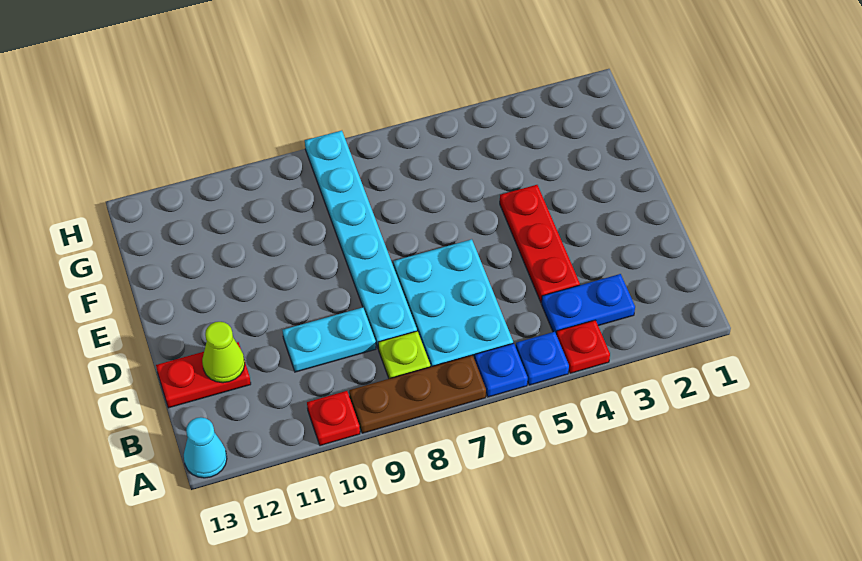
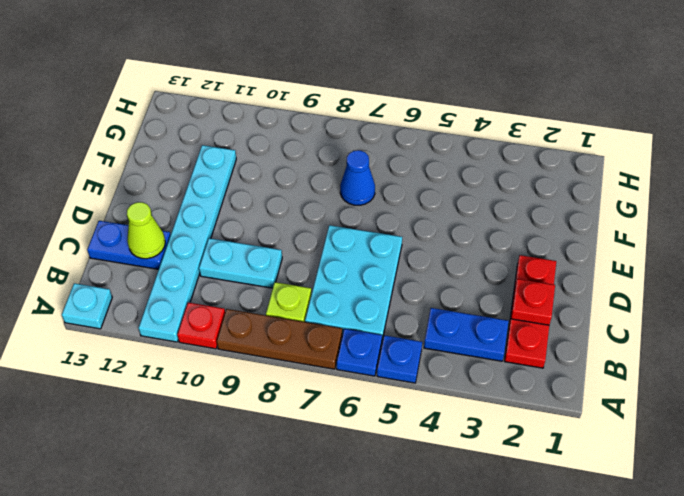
red plate A4 level 1 -> red plate C2 level 2
cyan cone A13 level 1 -> cyan plate A13 level 1
red plate C4:E4 level 1 -> red plate B2:D2 level 1
cyan plate C8:H8 level 1 -> cyan plate A11:F11 level 1
red plate C12:C13 level 1 -> blue plate C12:C13 level 1
none -> blue cone F7 level 1

